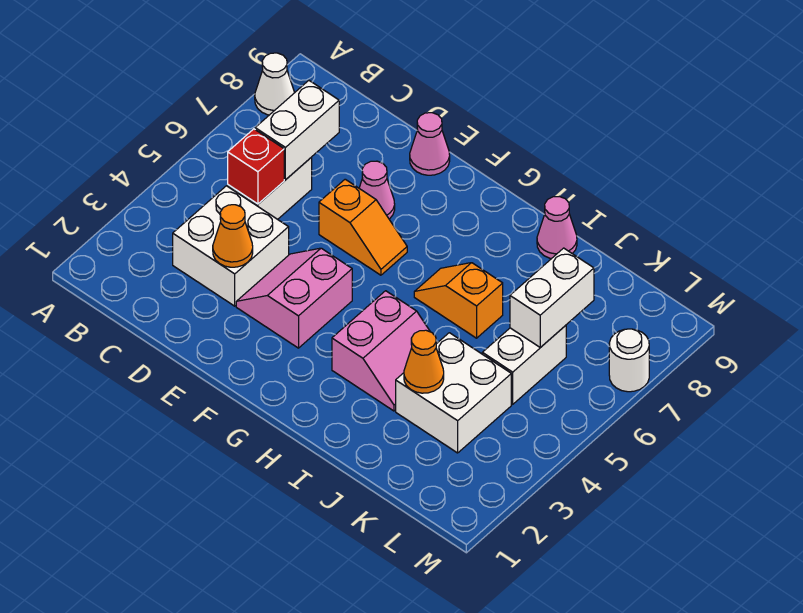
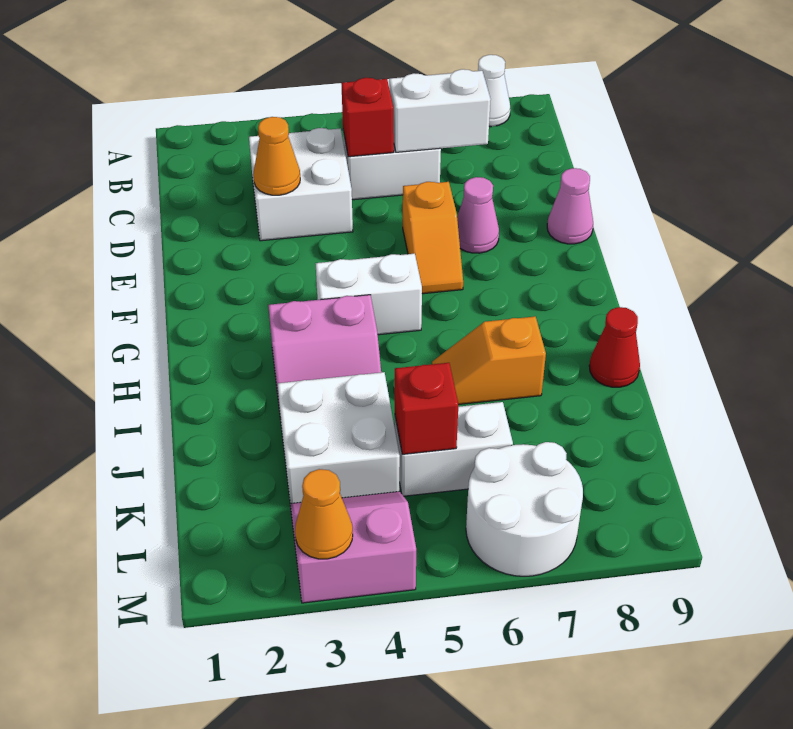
pink slope E3:F4 level 1 top F -> pink slope L3:M4 level 1 top M
orange slope H6:I6 level 1 top I -> orange slope I6:I7 level 1 top 7
pink cone I9 level 1 -> red cone I9 level 1
orange cone J3 level 2 -> orange cone M3 level 2
none -> red brick K5 level 2
white brick K6:K7 level 2 -> white brick G4:G5 level 1
white round brick M7 level 1 -> white round brick L6:M7 level 1

